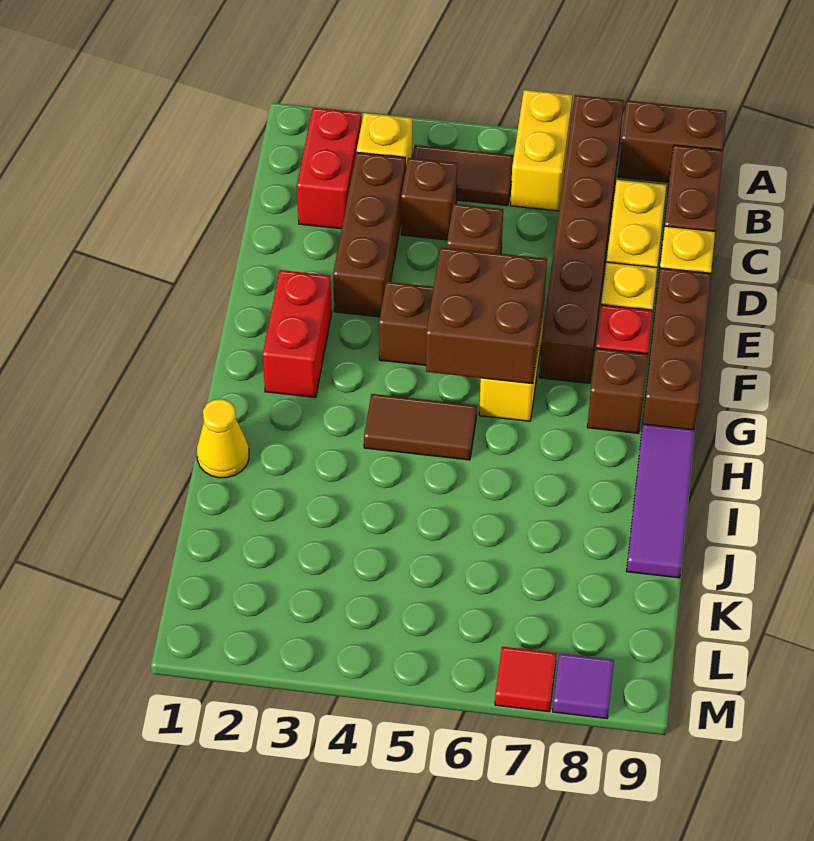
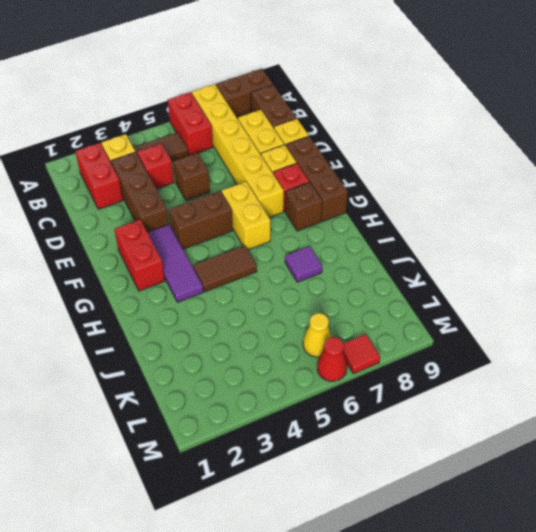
yellow brick A6:B6 level 1 -> red brick A6:B6 level 1
brown brick A7:F7 level 1 -> yellow brick A7:F7 level 1
brown brick C4 level 1 -> red brick C4 level 1
brown brick F5:G6 level 2 -> none
purple tile H9:J9 level 1 -> purple tile F3:H3 level 1
yellow cone I1 level 1 -> yellow cone L6 level 1
none -> red cone M6 level 1
purple tile M8 level 1 -> purple tile I7 level 1

